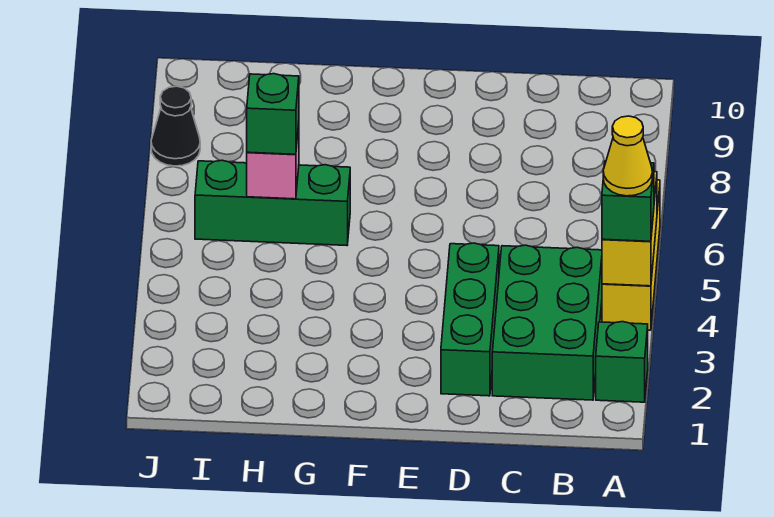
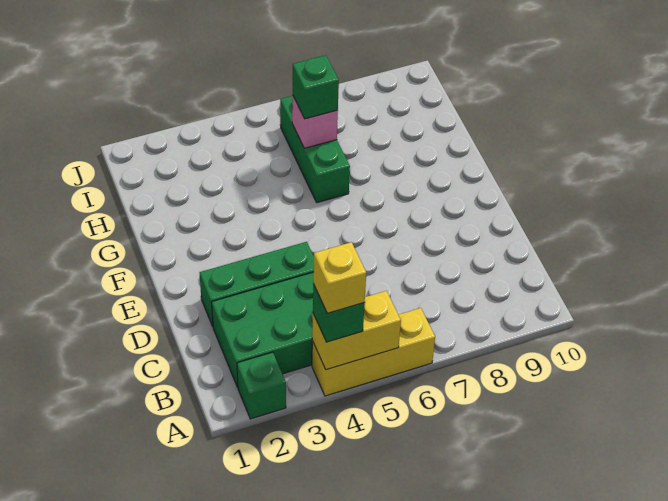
yellow cone A4 level 4 -> yellow brick A4 level 4
black cone J8 level 1 -> none

